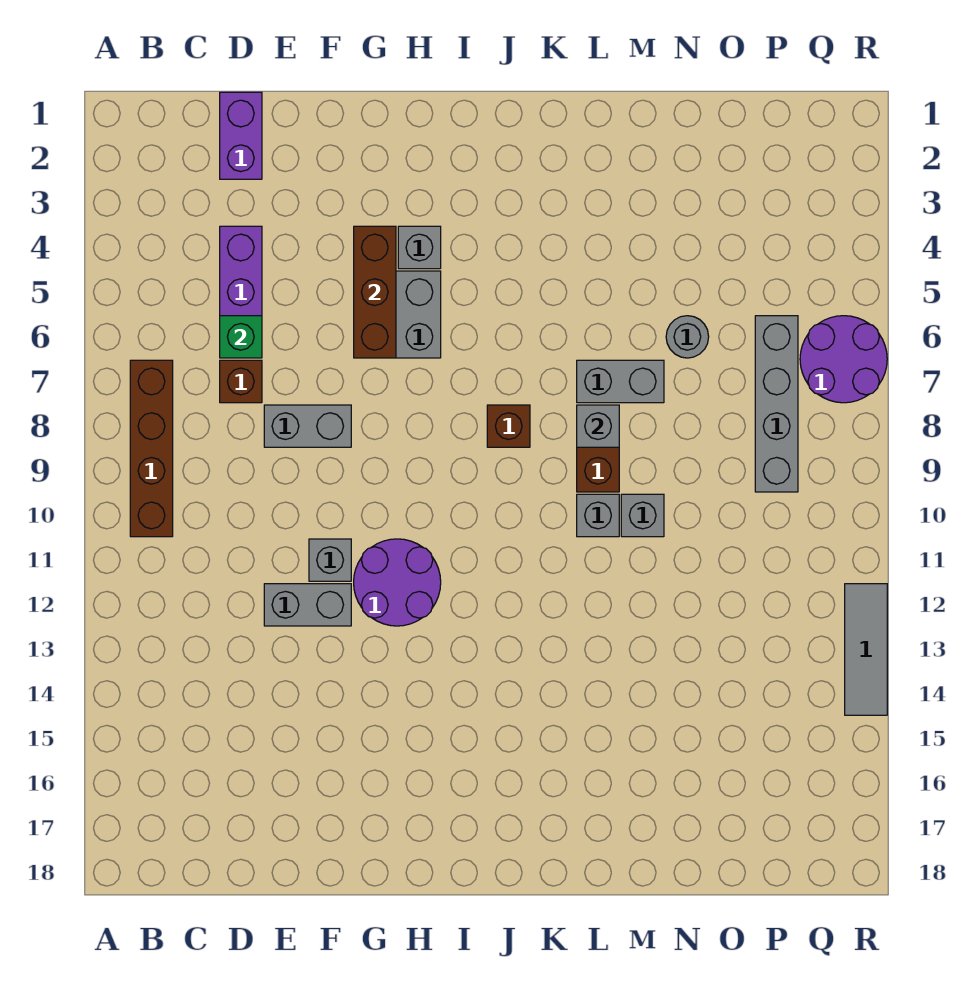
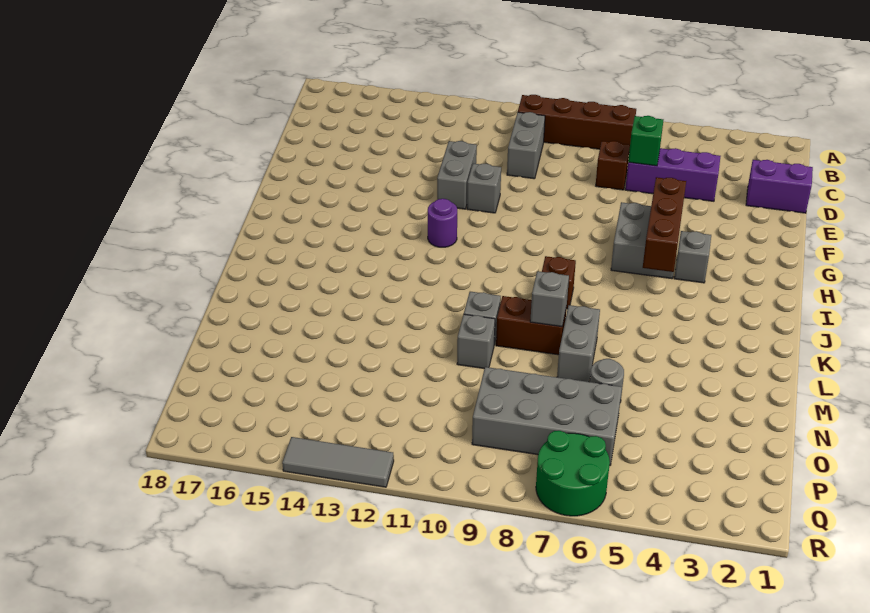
grey brick E8:F8 level 1 -> grey brick C10:D10 level 1
brown brick G4:G6 level 2 -> brown brick G5:I5 level 2
purple round brick G11:H12 level 1 -> purple round brick H12 level 1
grey brick P6:P9 level 1 -> grey brick O6:P9 level 1
purple round brick Q6:R7 level 1 -> green round brick Q6:R7 level 1

